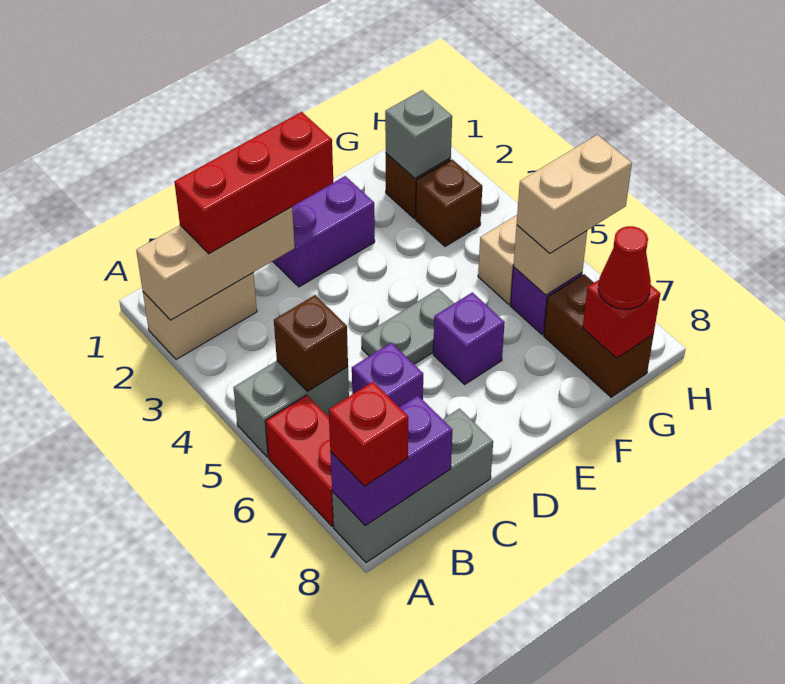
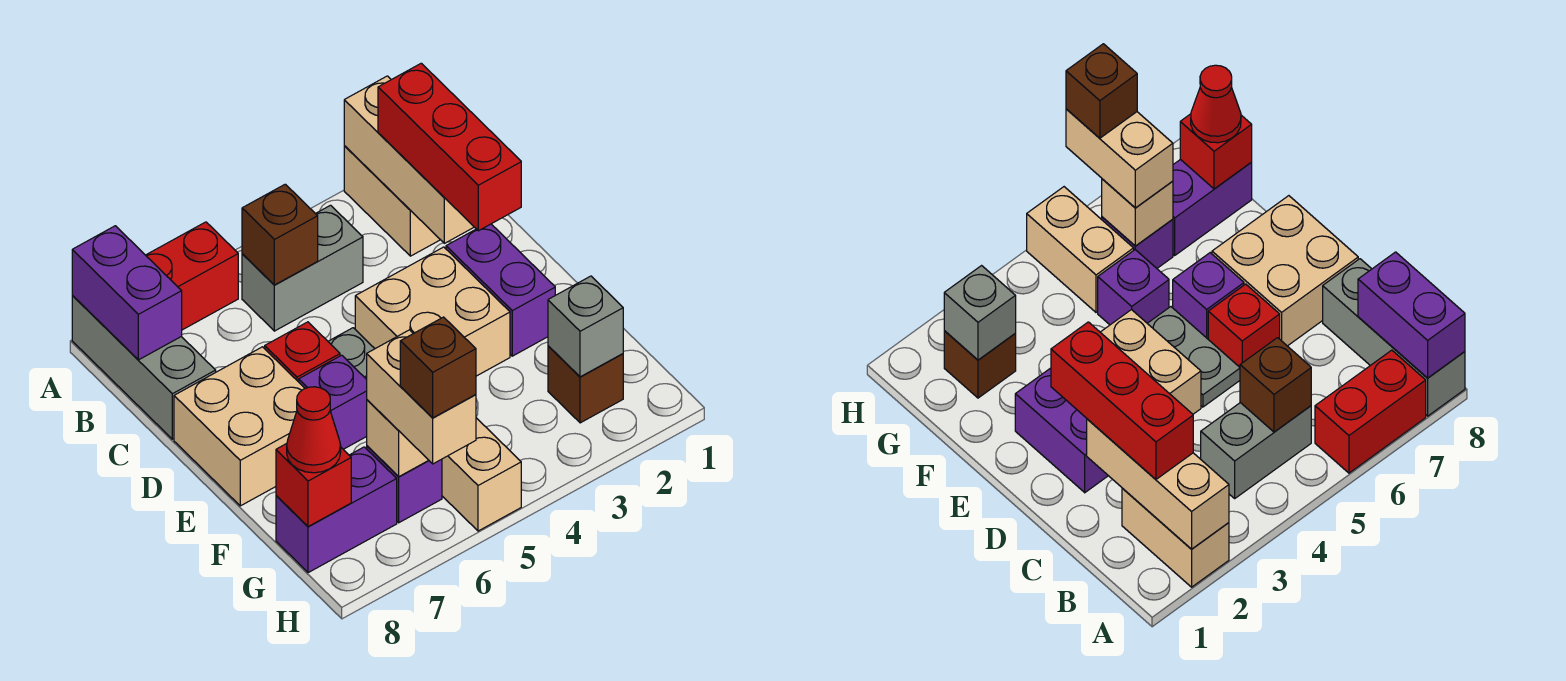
grey brick A5:B5 level 1 -> grey brick B4:B5 level 1
red brick A8 level 3 -> red brick D6 level 1
purple brick C6 level 1 -> purple brick F5 level 1
none -> tan brick D3:E4 level 1
none -> tan brick D7:E8 level 1
brown brick G3 level 1 -> brown brick H6 level 4
brown brick G7:G8 level 1 -> purple brick G7:G8 level 1

